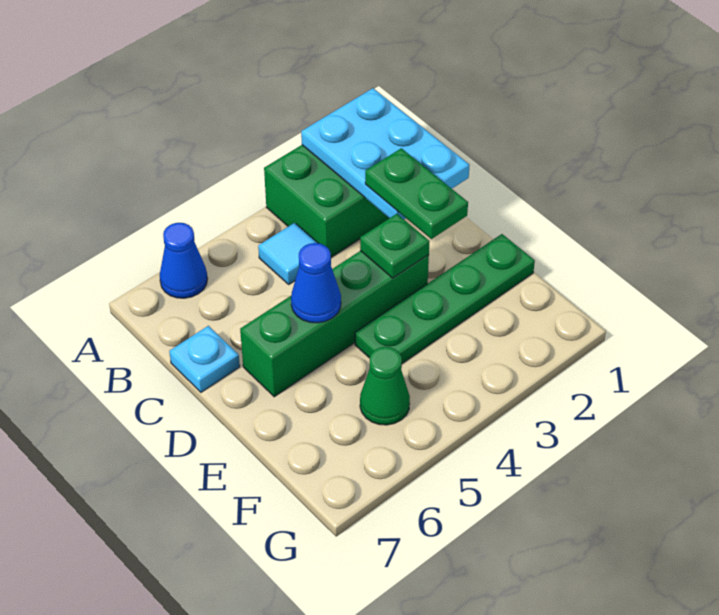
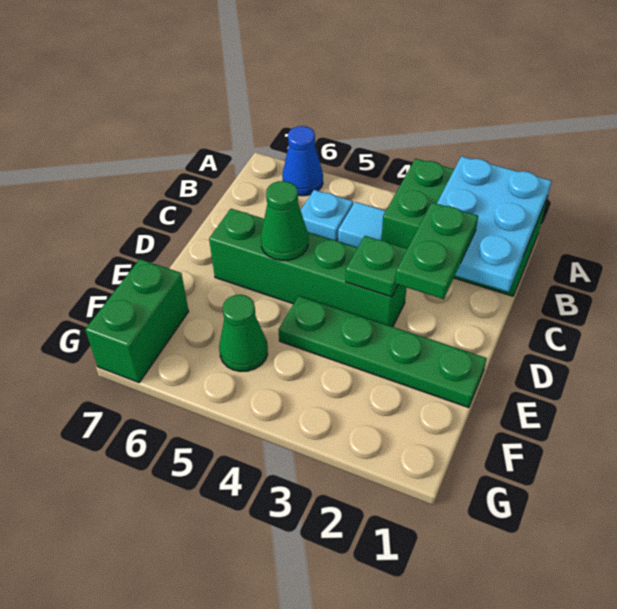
cyan plate C7 level 1 -> cyan plate B5 level 1
blue cone D5 level 2 -> green cone D5 level 2
none -> green brick F7:G7 level 1

